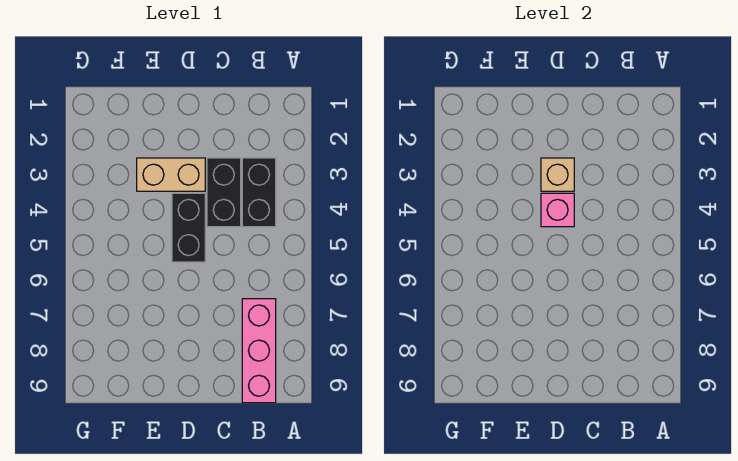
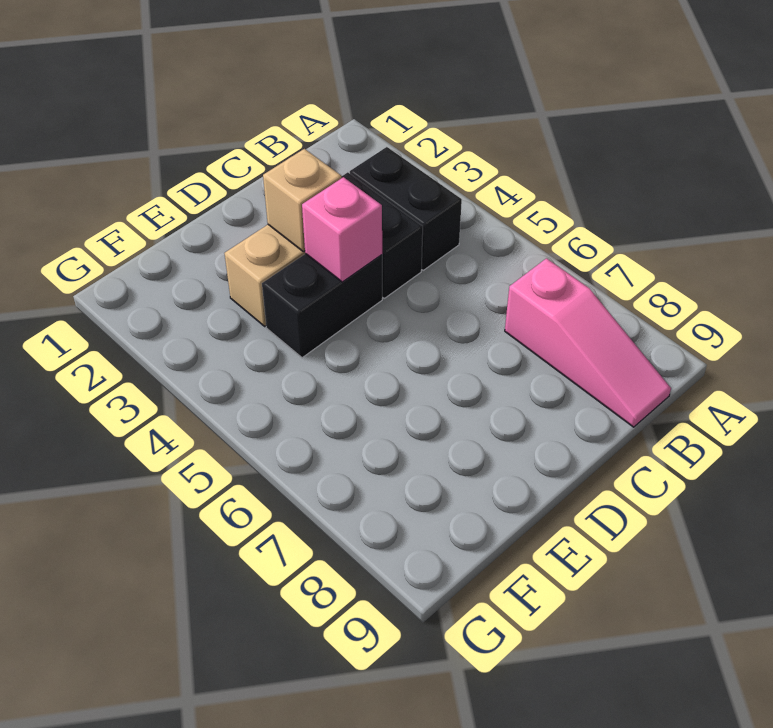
pink brick B7:B9 level 1 -> pink slope B7:B9 level 1 top 7
black brick D4:D5 level 1 -> black brick D4:E4 level 1

